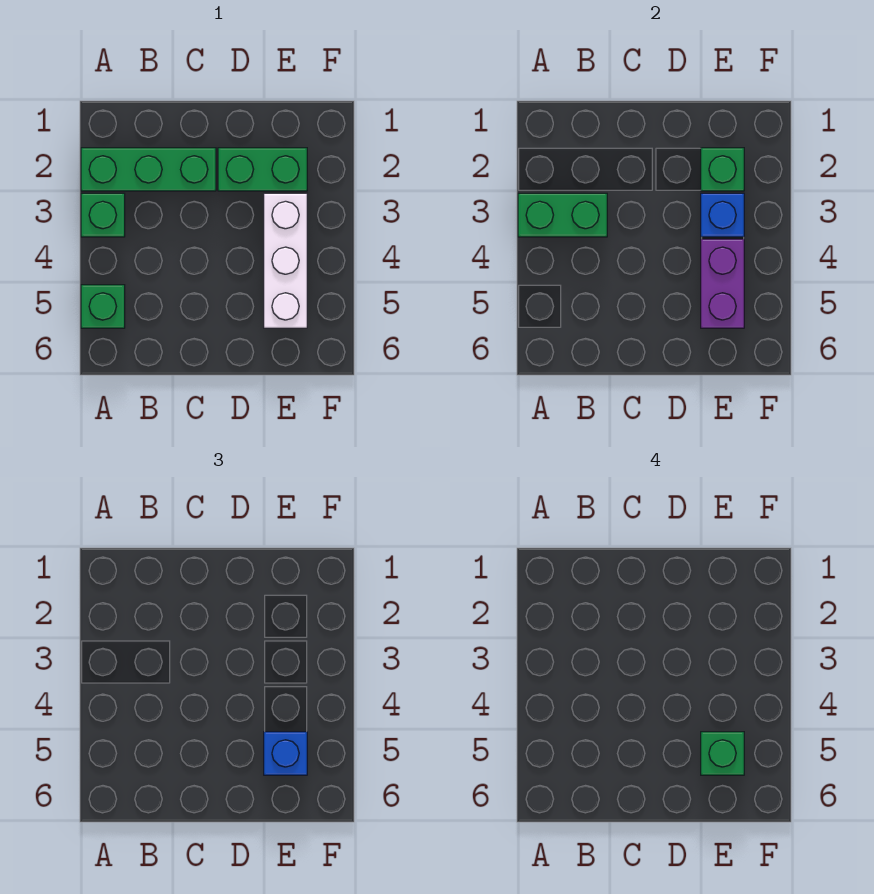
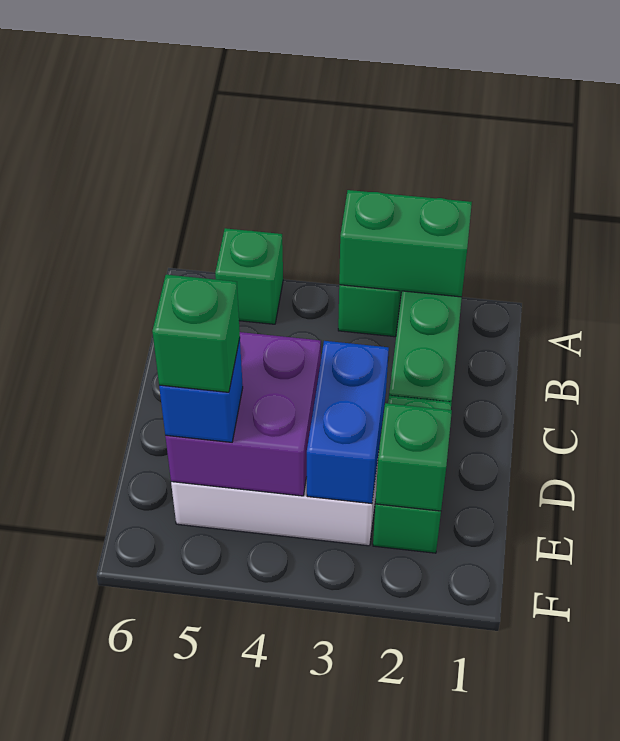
green brick A3:B3 level 2 -> green brick A2:A3 level 2
blue brick E3 level 2 -> blue brick D3:E3 level 2
purple brick E4:E5 level 2 -> purple brick D4:E5 level 2

